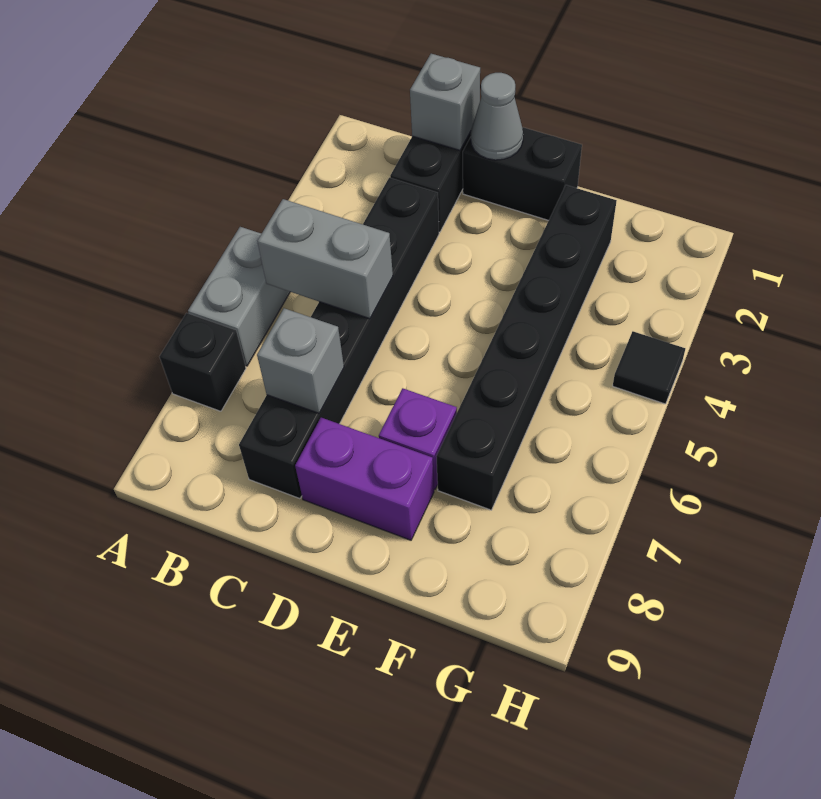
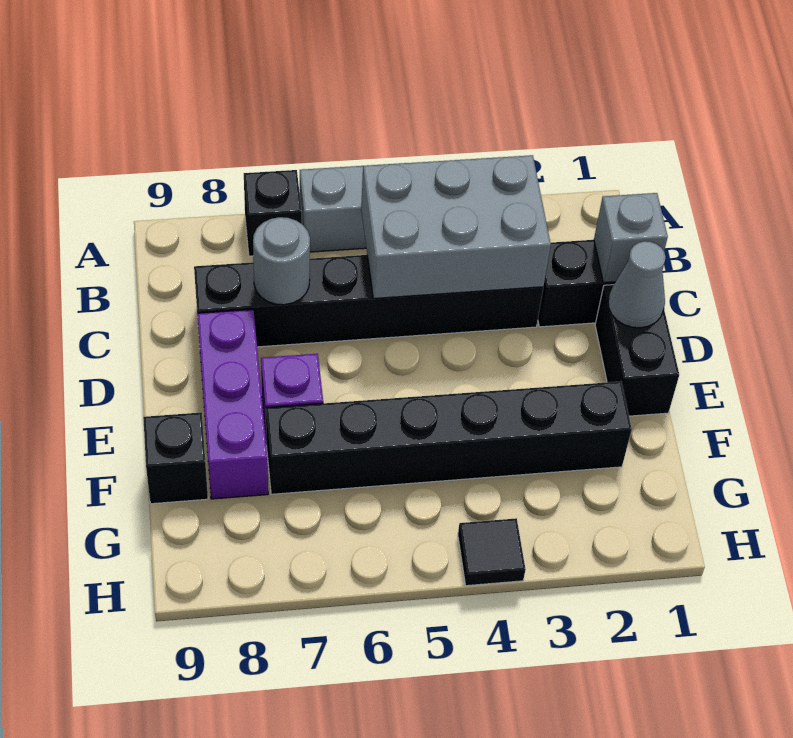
grey brick B5:C5 level 2 -> grey brick B3:C5 level 2
grey brick C7 level 2 -> grey round brick C7 level 2
purple brick D8:E8 level 1 -> purple brick D8:F8 level 1
none -> black brick F9 level 1

